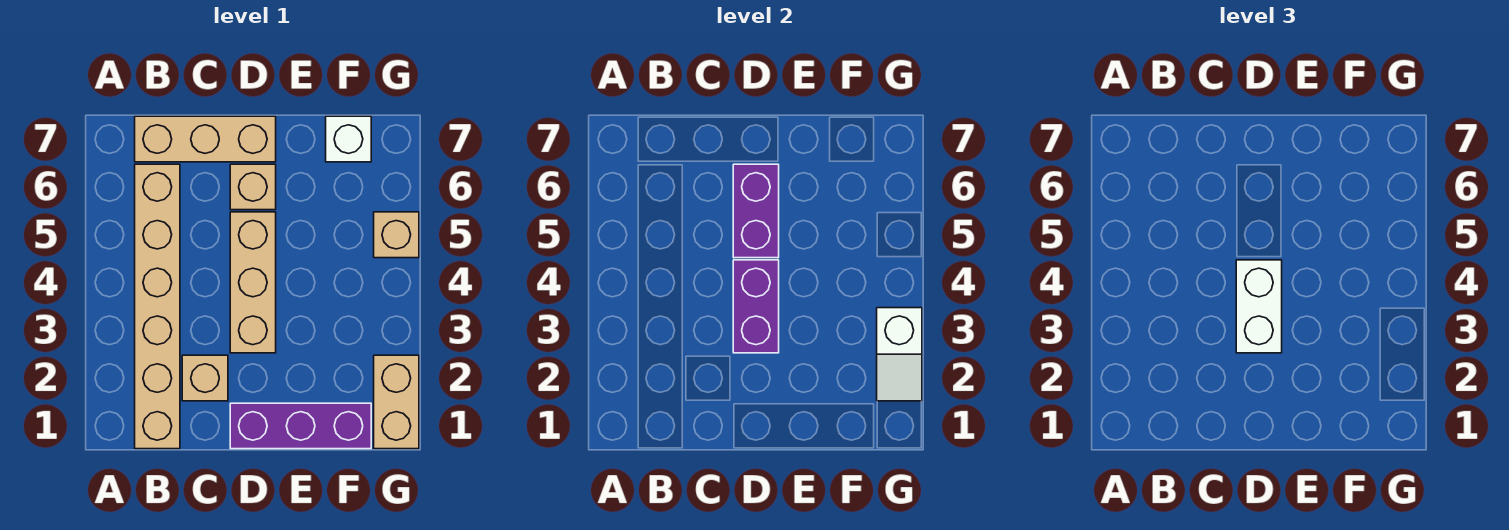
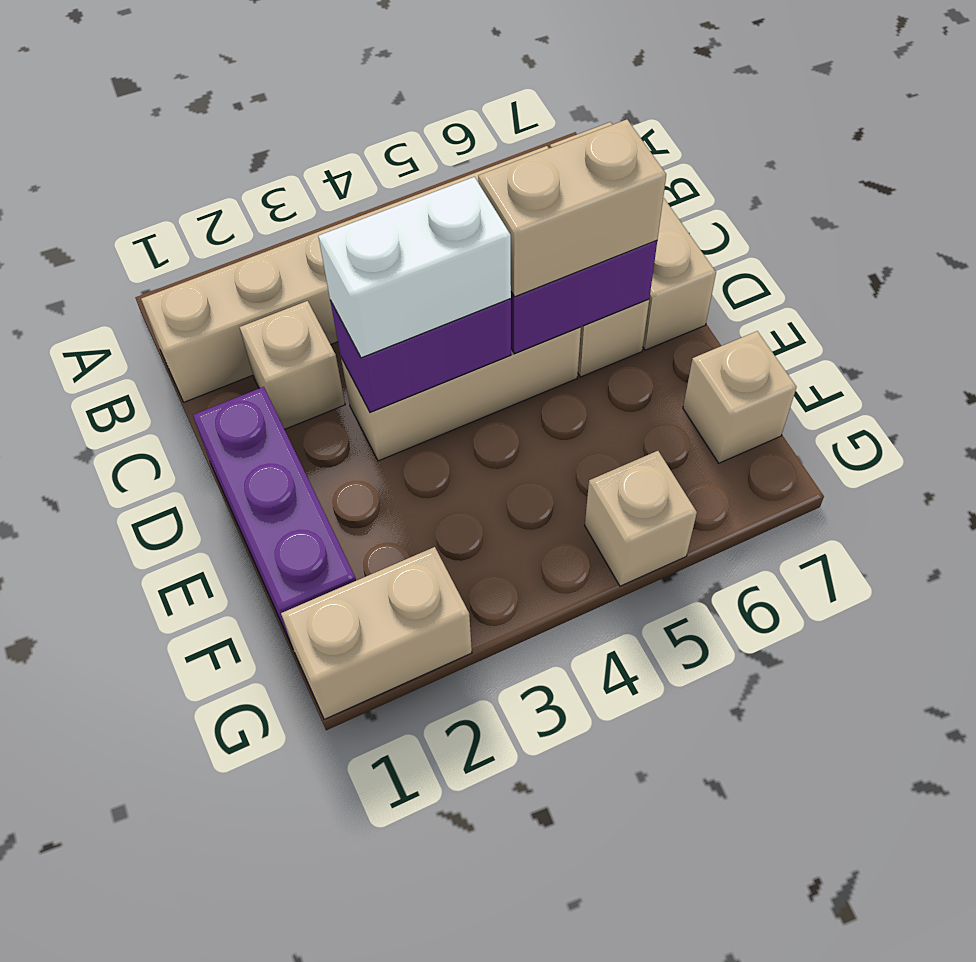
none -> tan brick D5:D6 level 3
white brick F7 level 1 -> tan brick F7 level 1
white slope G2:G3 level 2 top 3 -> none

